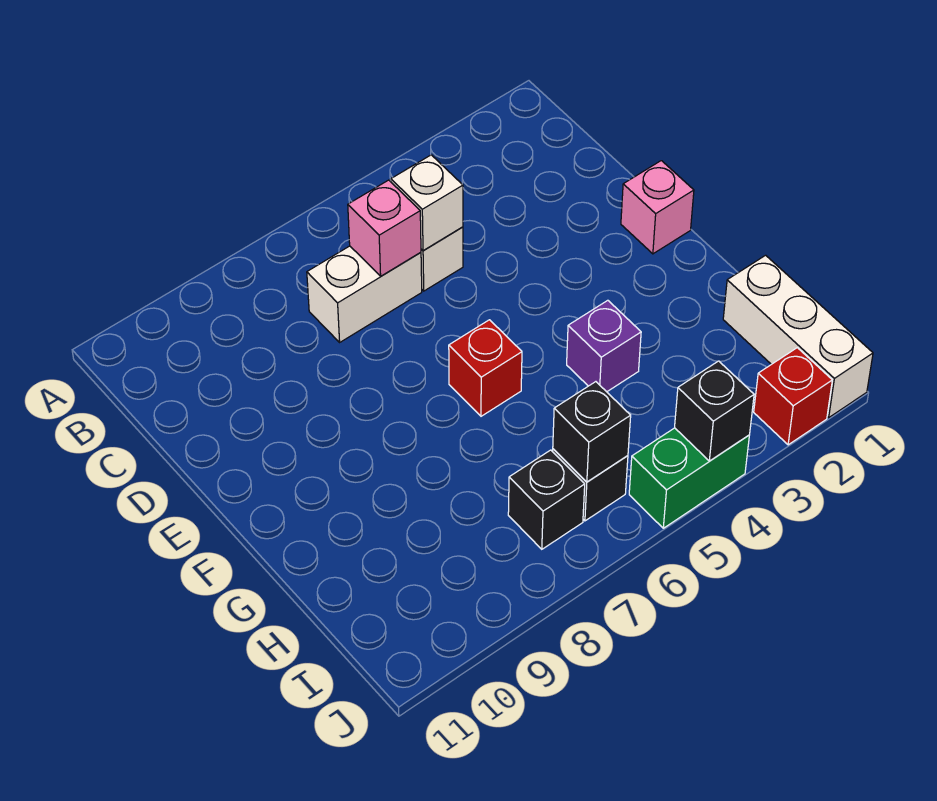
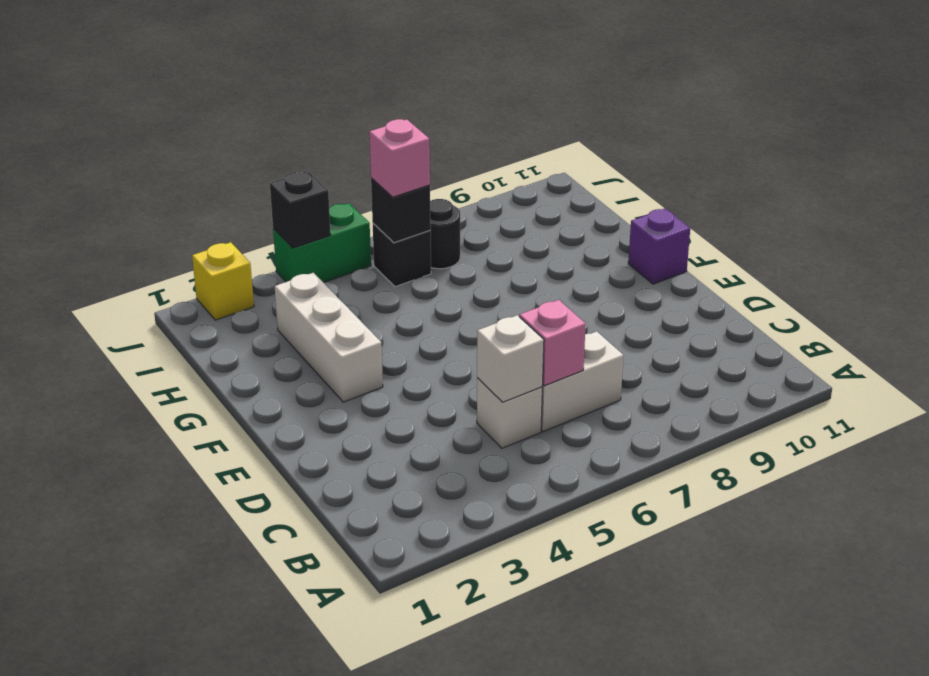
pink brick E1 level 1 -> pink brick I6 level 3
red brick F6 level 1 -> none
purple brick G4 level 1 -> purple brick F11 level 1
white brick H1:J1 level 1 -> white brick F3:H3 level 1
black brick I7 level 1 -> black round brick I7 level 1
red brick J2 level 1 -> yellow brick J2 level 1

